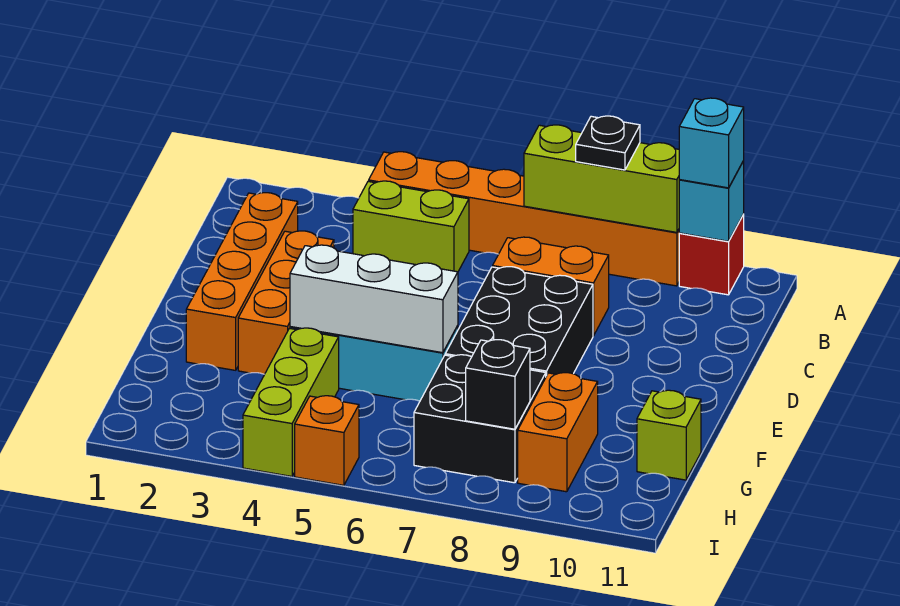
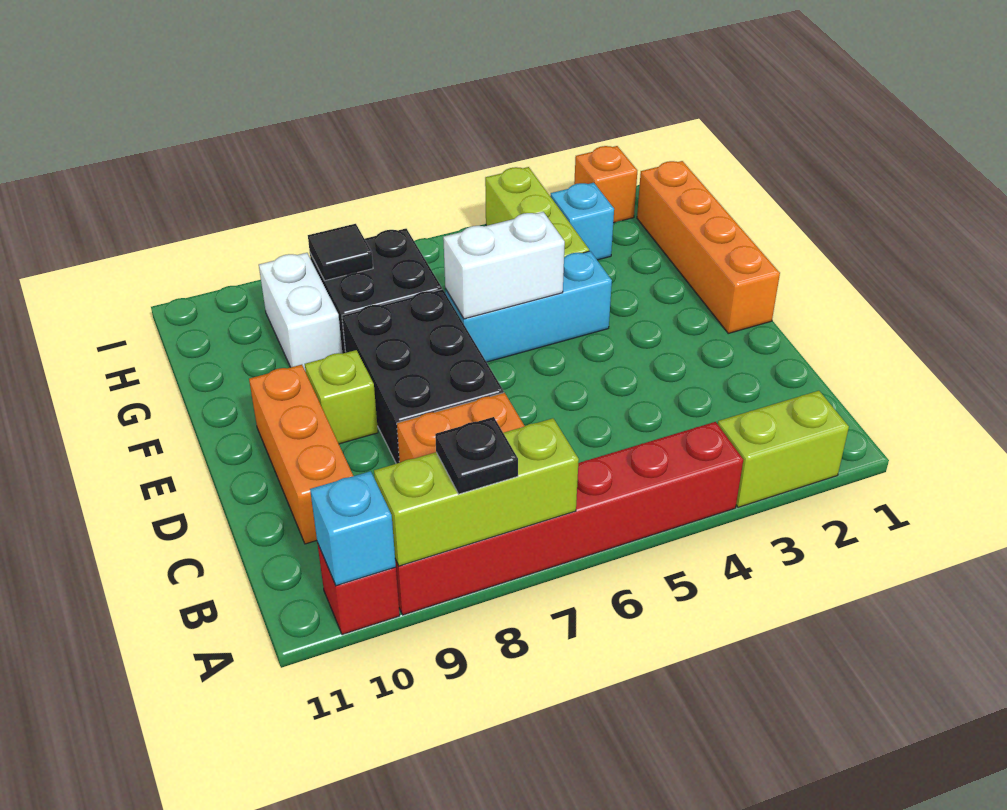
orange brick A4:A9 level 1 -> red brick A4:A9 level 1
cyan brick A10 level 3 -> cyan brick H3 level 1
lime brick B4:B5 level 1 -> lime brick A2:A3 level 1
orange brick C2:F2 level 1 -> orange brick E1:H1 level 1
orange brick D3:F3 level 1 -> orange brick C10:E10 level 1
white brick F4:F6 level 2 -> white brick F5:F6 level 2
orange brick G9:H9 level 1 -> white brick G9:H9 level 1
lime brick G11 level 1 -> lime brick E9 level 1
black brick H8 level 2 -> black tile H8 level 2
orange brick I5 level 1 -> orange brick I2 level 1

